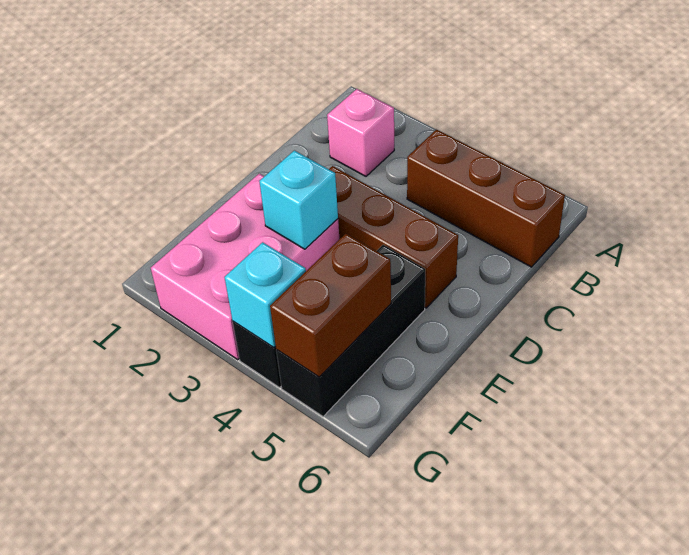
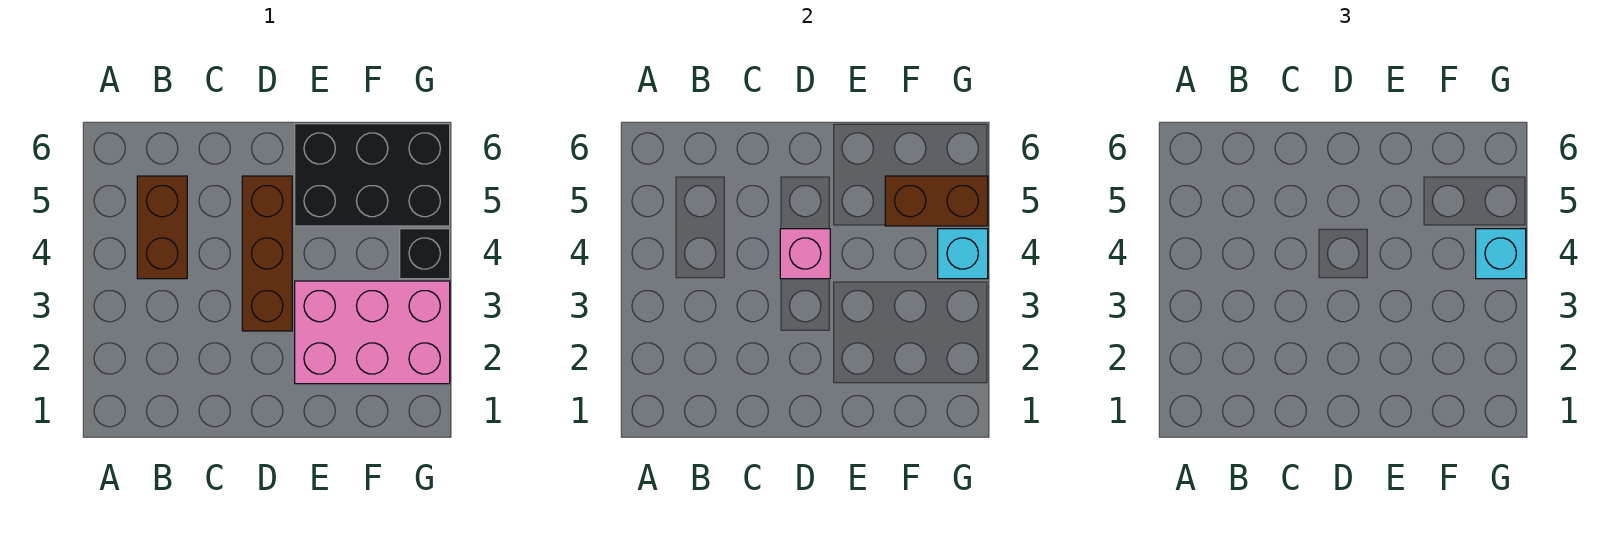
pink brick B2 level 1 -> pink brick D4 level 2
brown brick B4:B6 level 1 -> brown brick B4:B5 level 1
cyan brick E3 level 2 -> cyan brick G4 level 3
black brick E5:G5 level 1 -> black brick E5:G6 level 1

